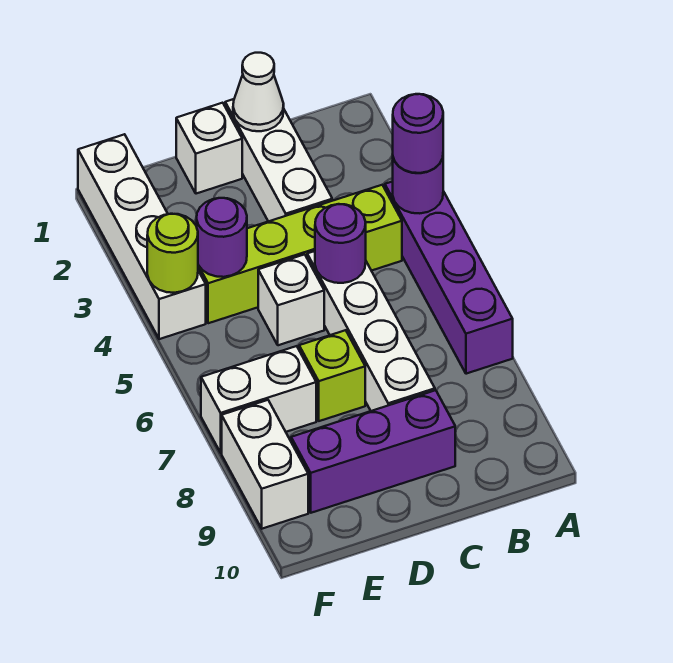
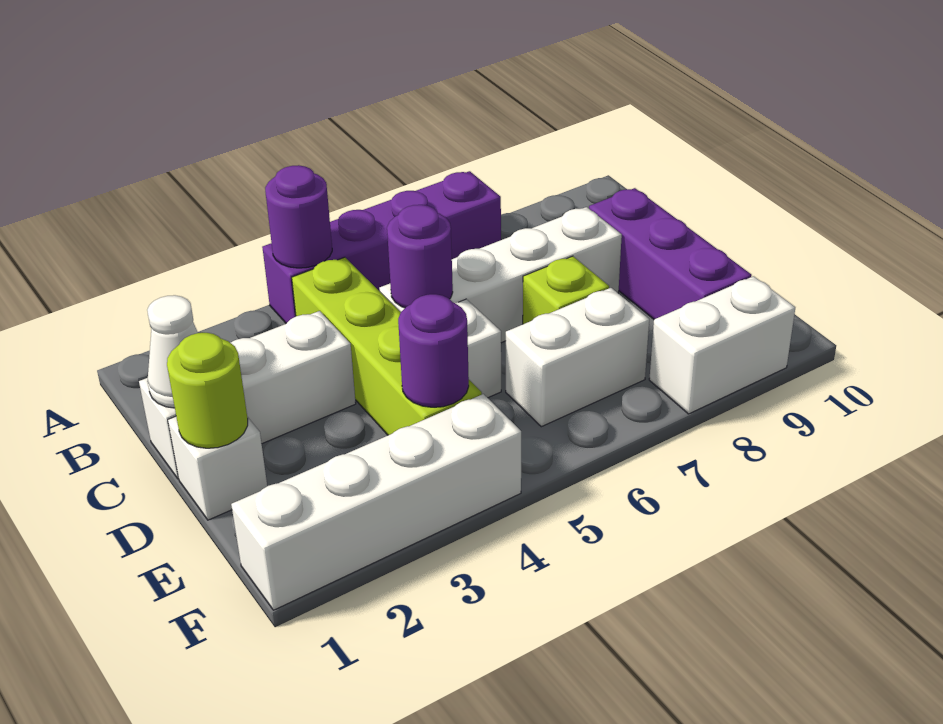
purple round brick A4 level 3 -> none
white brick E7:F7 level 1 -> white brick E6:E7 level 1
lime round brick F4 level 2 -> lime round brick D1 level 2

